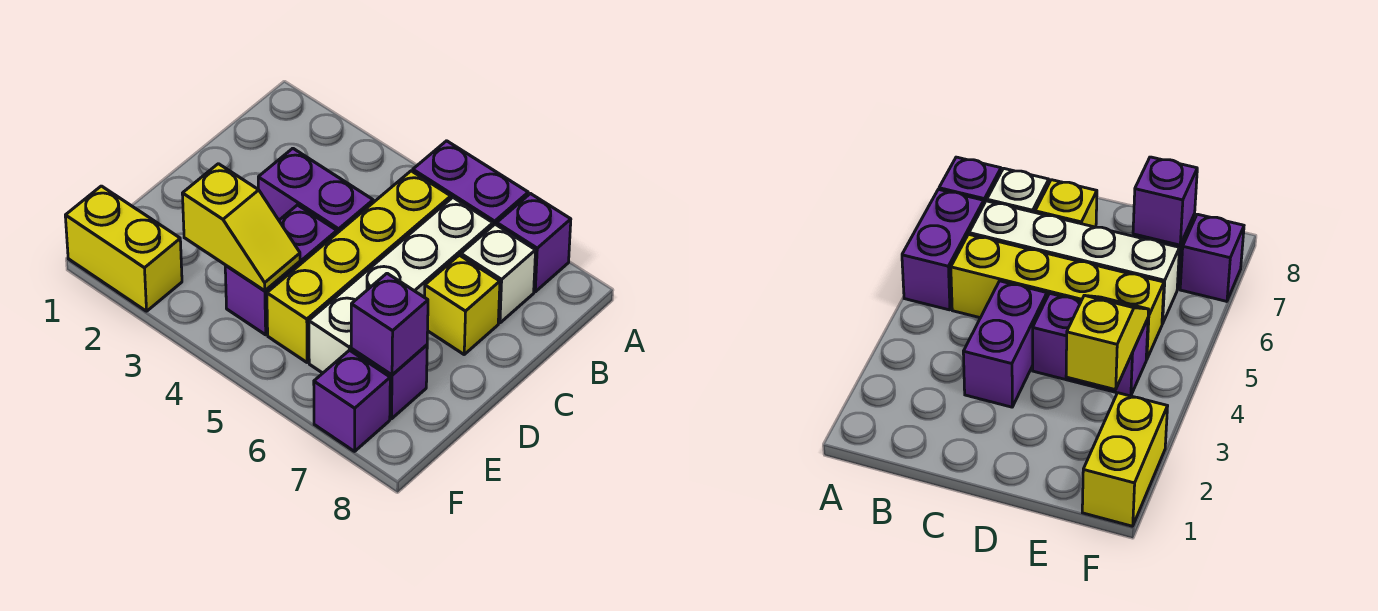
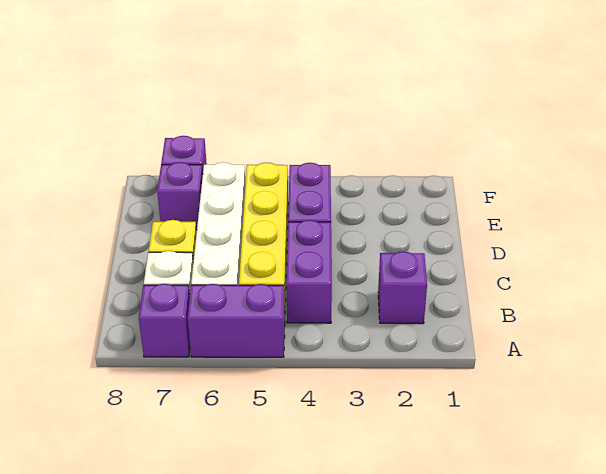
purple brick C3:C4 level 1 -> purple brick B4:C4 level 1
yellow slope E3:E4 level 2 top 3 -> none
purple brick E7 level 2 -> purple brick B2 level 1
yellow brick F1:F2 level 1 -> none

